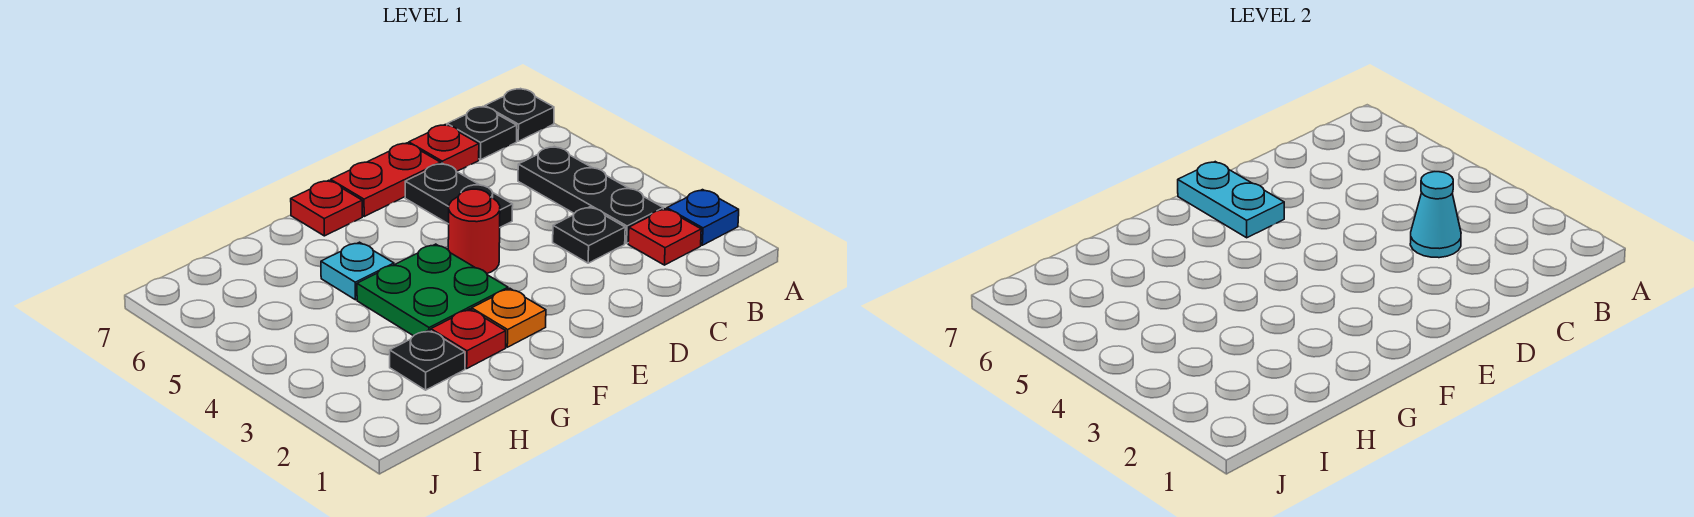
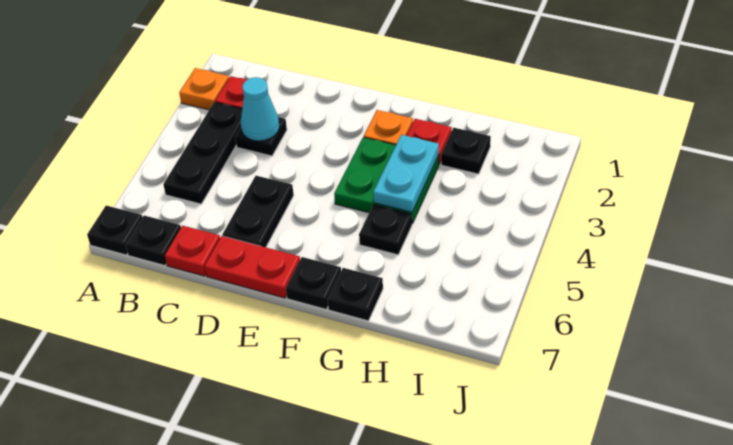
blue plate A2 level 1 -> orange plate A2 level 1
red round brick E4 level 1 -> none
cyan plate E6:E7 level 2 -> cyan plate G3:G4 level 2
red plate F7 level 1 -> black plate F7 level 1
cyan plate G5 level 1 -> black plate G5 level 1
none -> black plate G7 level 1

